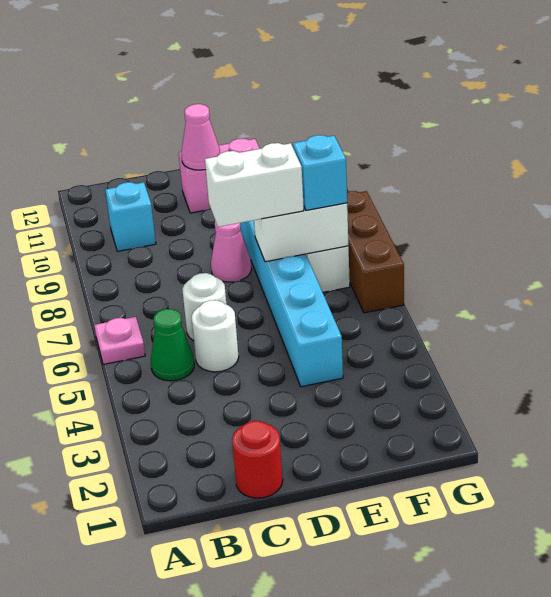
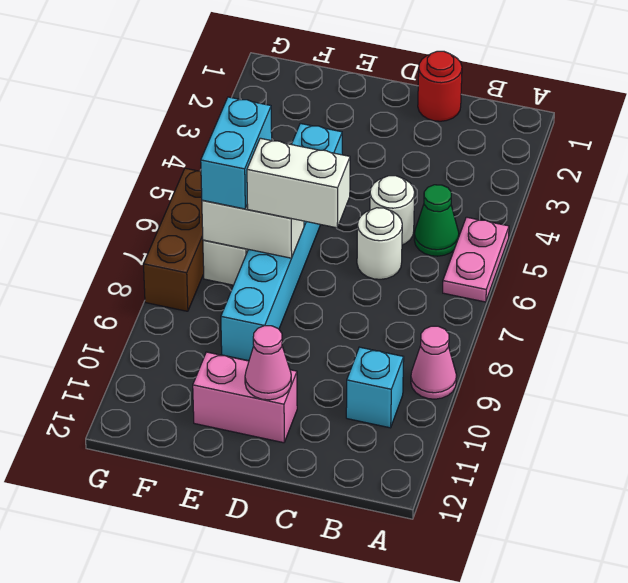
pink plate A6 level 1 -> pink plate A5:A6 level 1
pink cone D8 level 1 -> pink cone A9 level 1
cyan brick F7 level 3 -> cyan brick F6:F7 level 3

